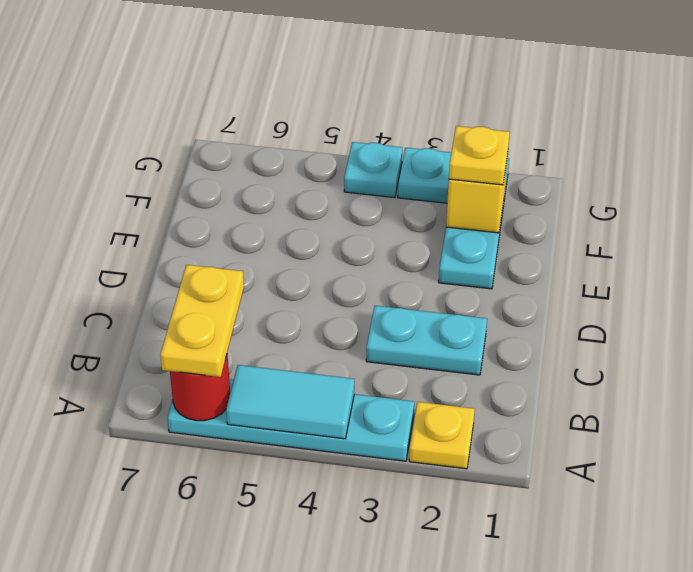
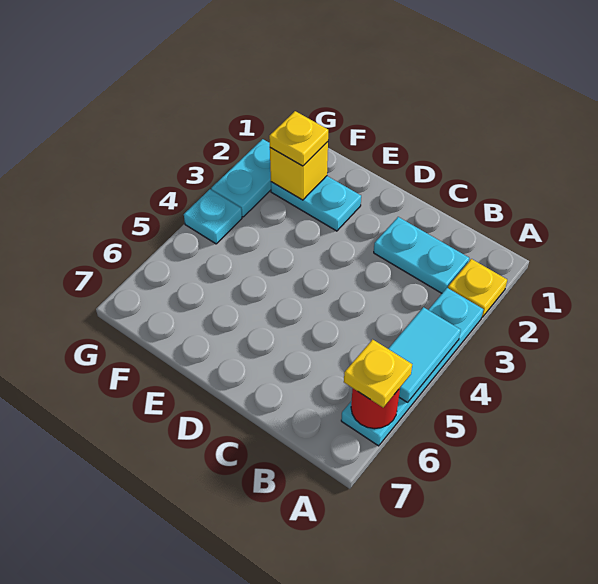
yellow plate A6:B6 level 3 -> yellow plate A6 level 3
cyan plate C2:C3 level 1 -> cyan plate B2:C2 level 1

